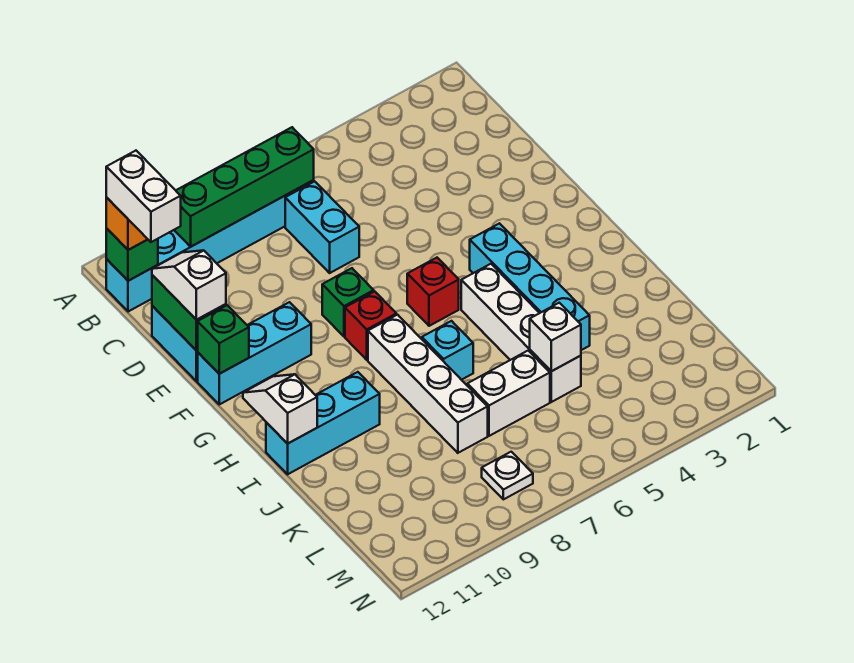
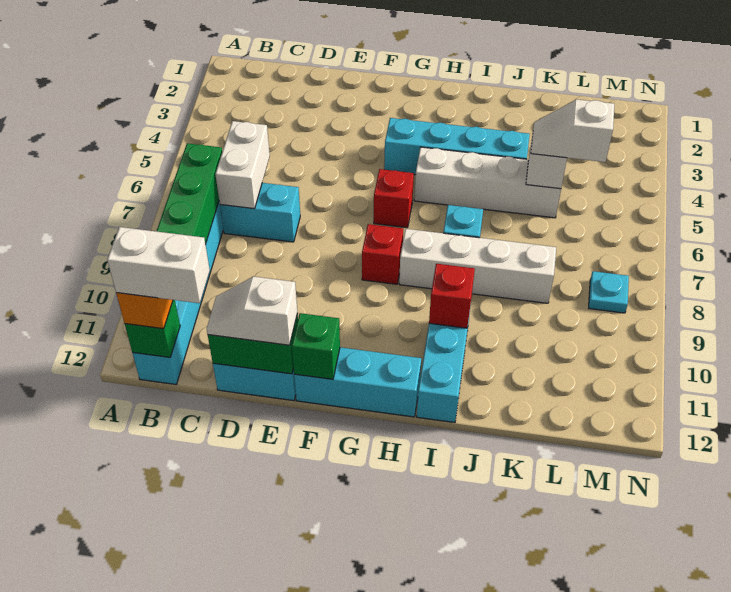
green brick F8 level 1 -> none
cyan brick F10:F12 level 1 -> cyan brick F12:H12 level 1
white slope H12:I12 level 2 top I -> white slope K5:L5 level 3 top L
none -> red brick I10 level 2
white brick K6:K7 level 1 -> white brick C6:C7 level 2
white plate M8 level 1 -> cyan plate M8 level 1

